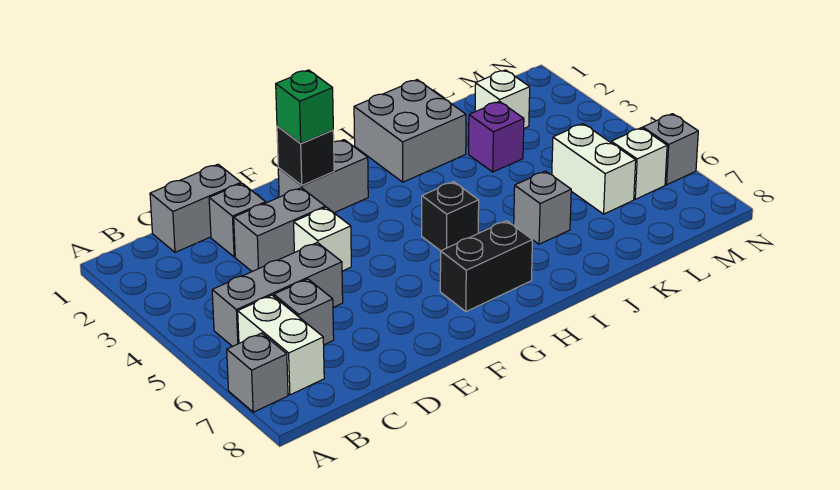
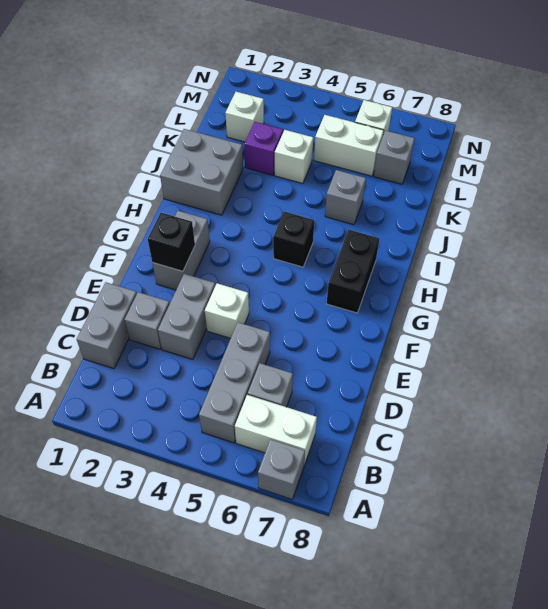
green brick F2 level 3 -> none
none -> white brick K4 level 1
grey brick N6 level 1 -> grey brick L7 level 1

